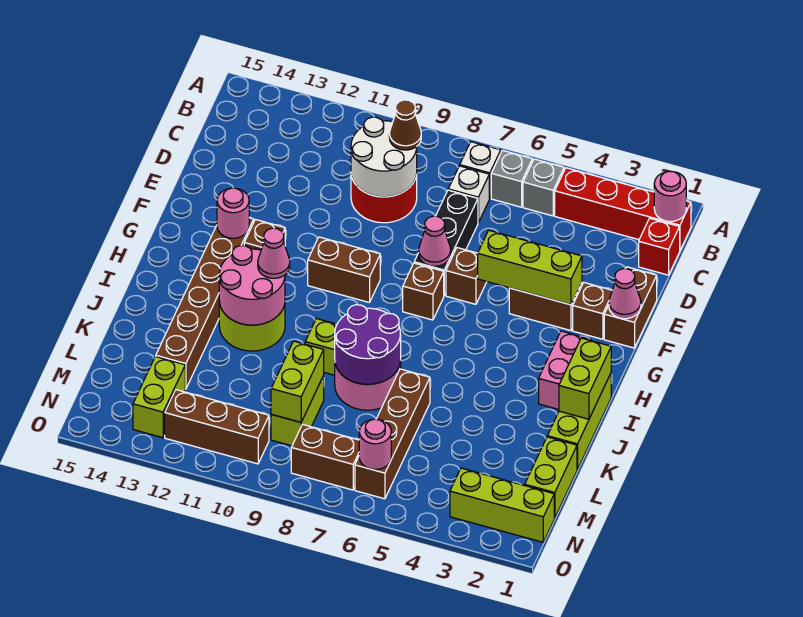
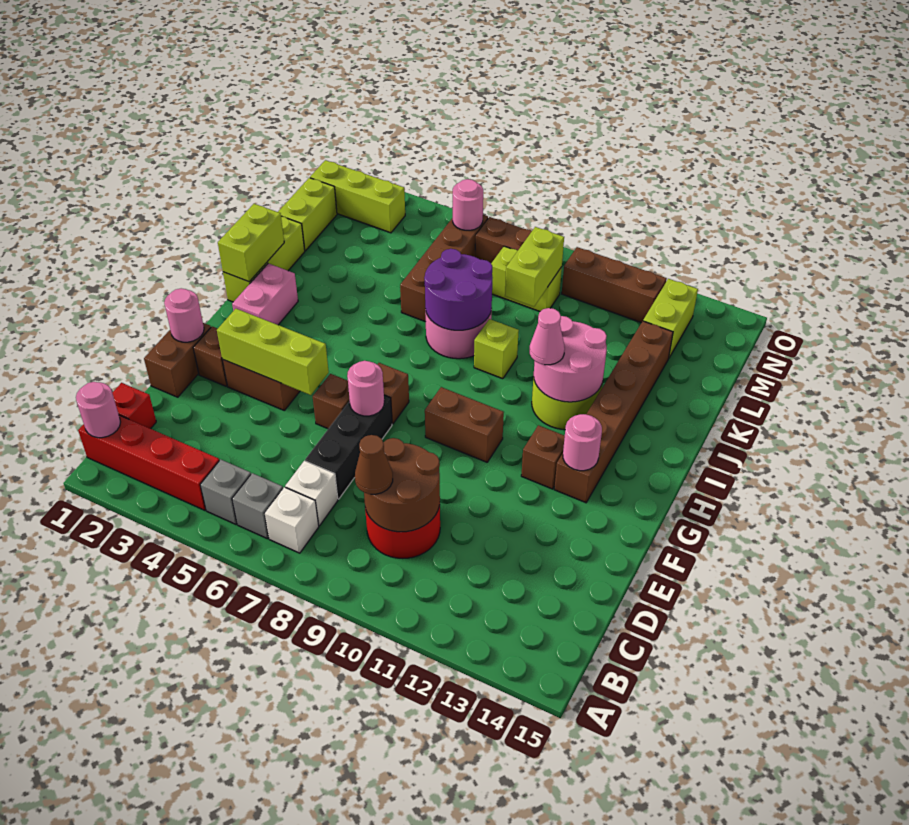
white round brick C9:D10 level 2 -> brown round brick C9:D10 level 2
pink cone F1 level 2 -> pink round brick F1 level 2
pink cone F7 level 2 -> pink round brick F7 level 2
lime brick L9:M9 level 1 -> lime brick M8:M9 level 1

